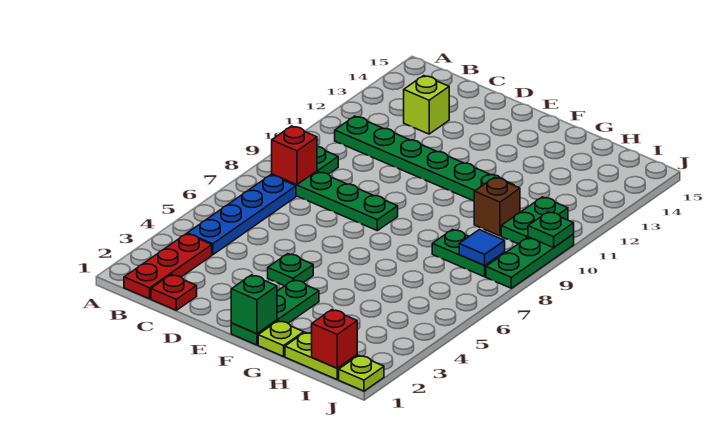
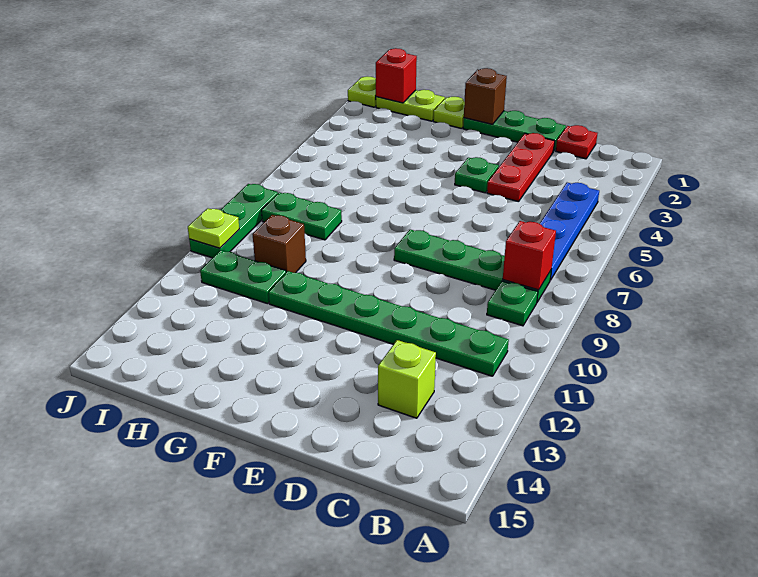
red plate B1:B3 level 1 -> red plate D2:D4 level 1
green plate F1:F3 level 1 -> green plate D1:F1 level 1
green brick F1 level 2 -> brown brick F1 level 2
blue tile I8 level 2 -> none
green plate I10:I11 level 1 -> green plate H11:I11 level 1
green plate J10 level 2 -> lime plate J10 level 2

